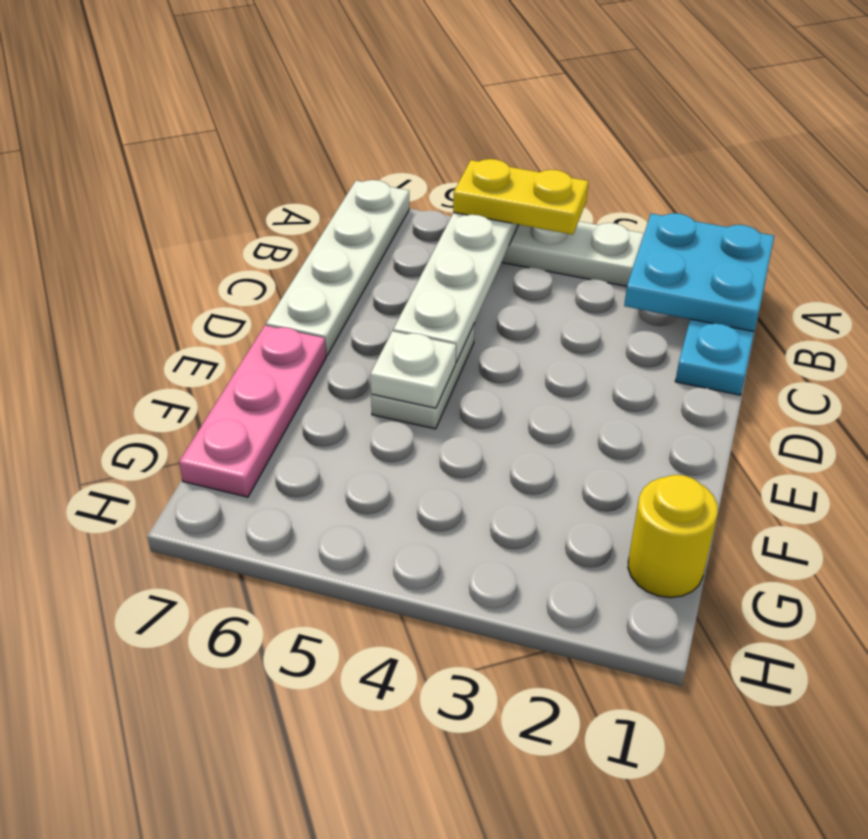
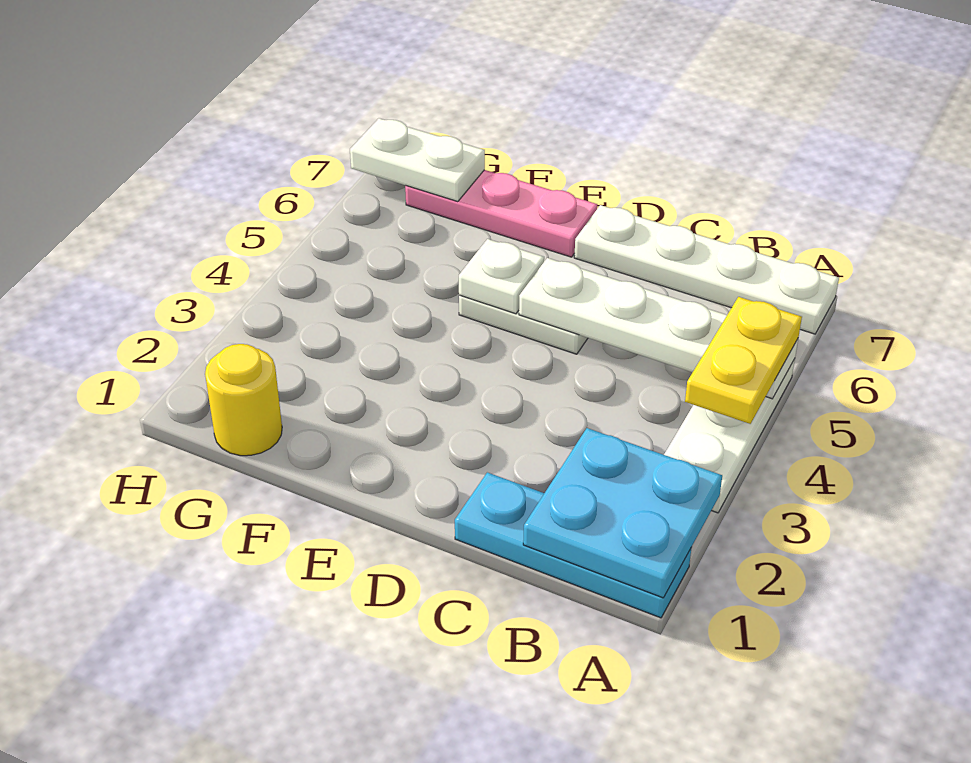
none -> white plate G7:H7 level 2

